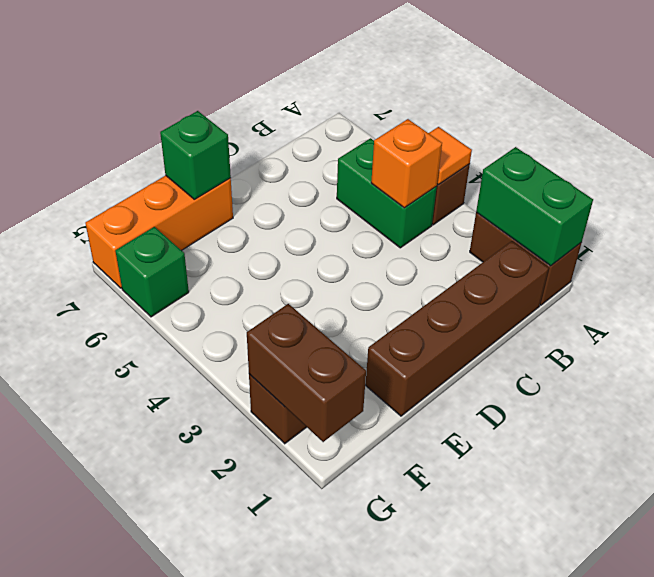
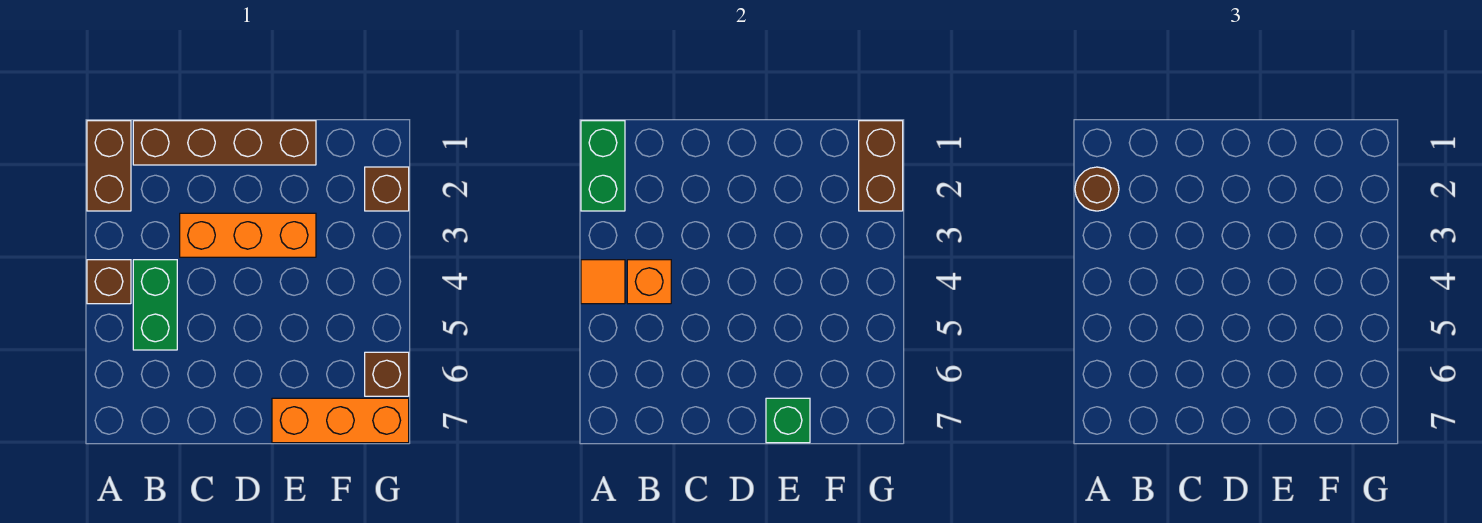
none -> brown round brick A2 level 3
none -> orange brick C3:E3 level 1
green brick G6 level 1 -> brown brick G6 level 1

